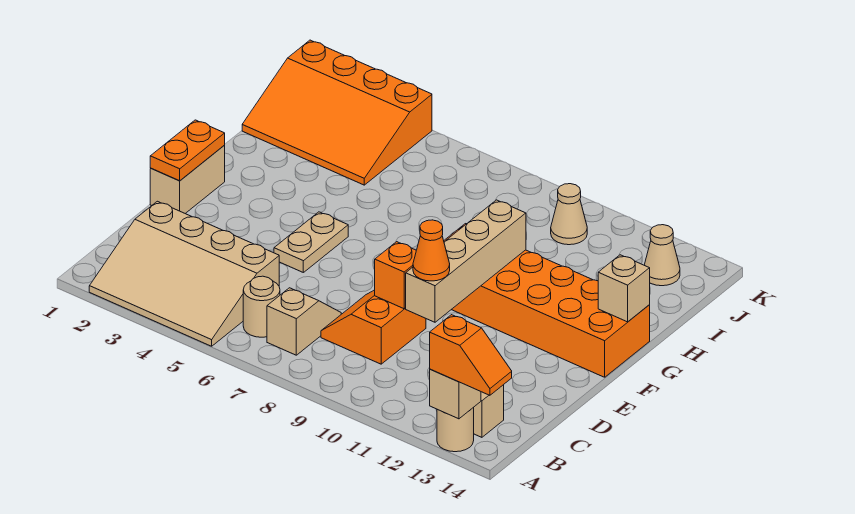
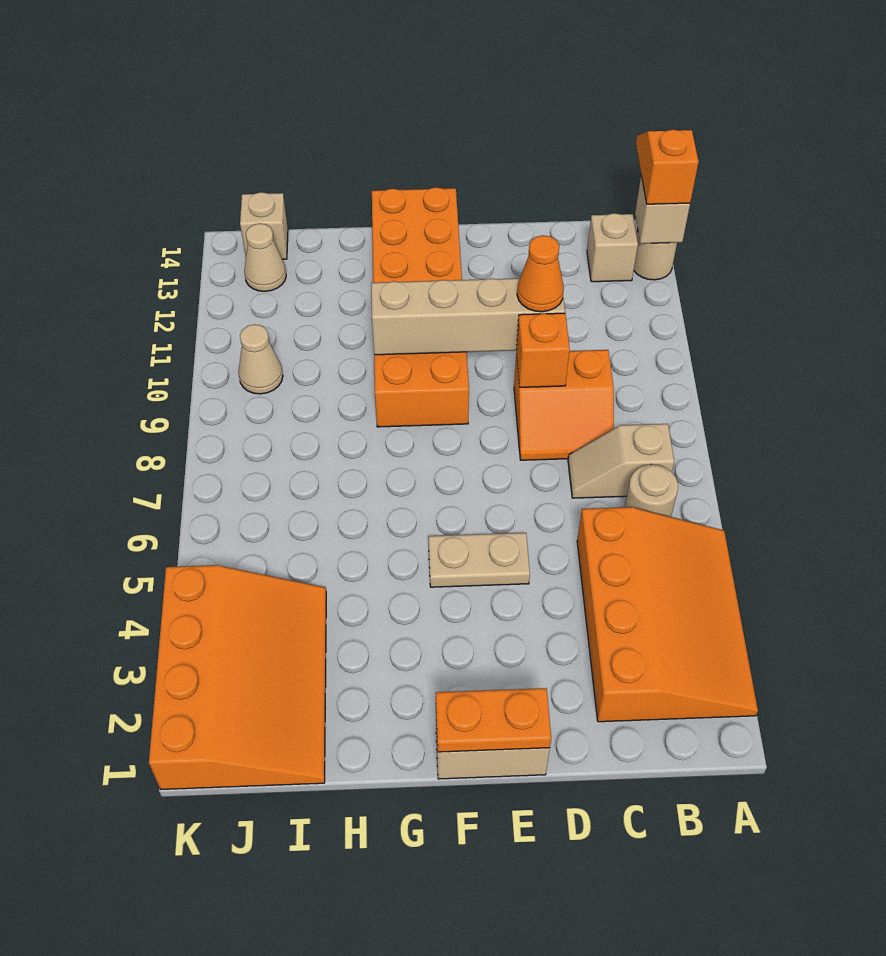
tan slope A2:C5 level 1 top C -> orange slope A2:C5 level 1 top C
tan brick G14 level 2 -> tan brick J14 level 1

